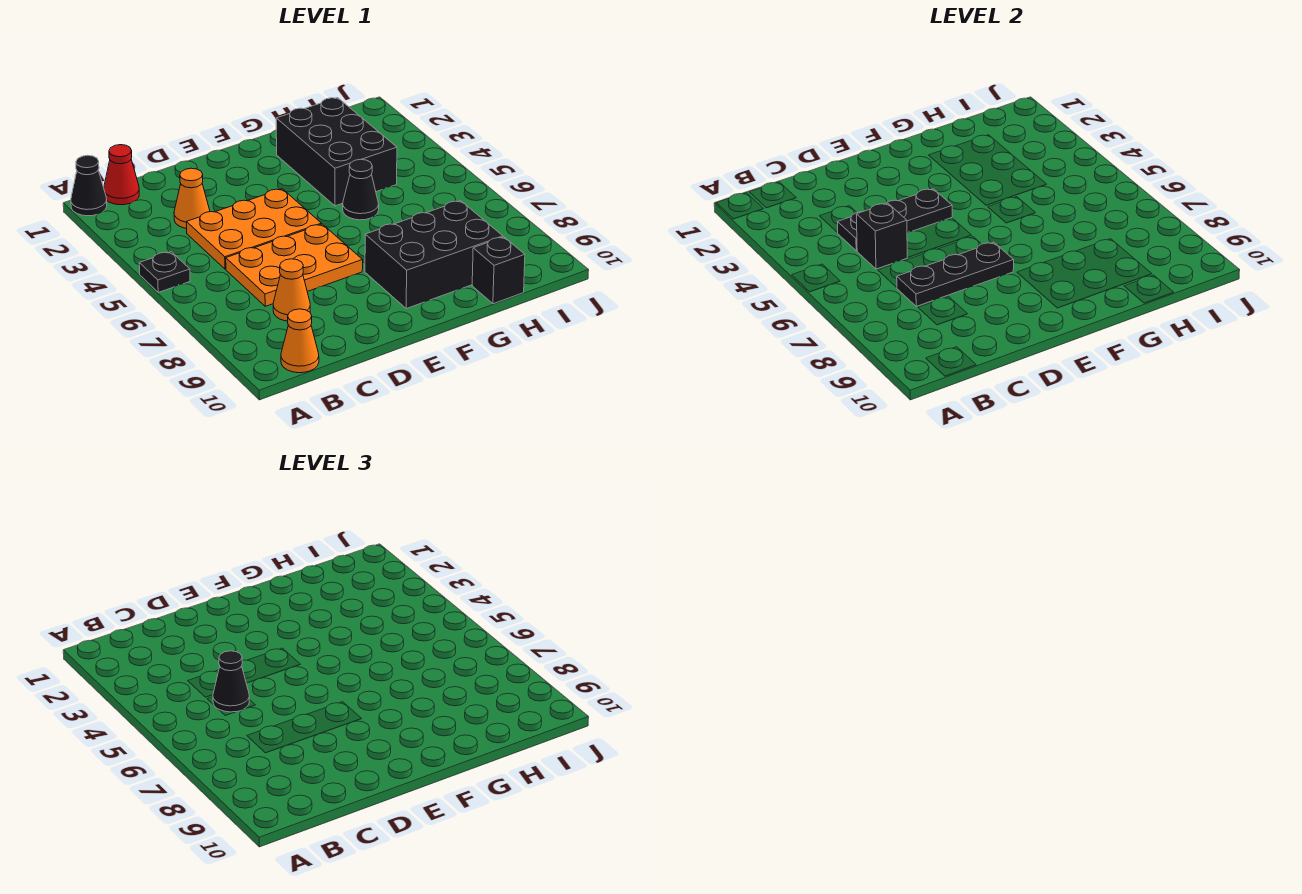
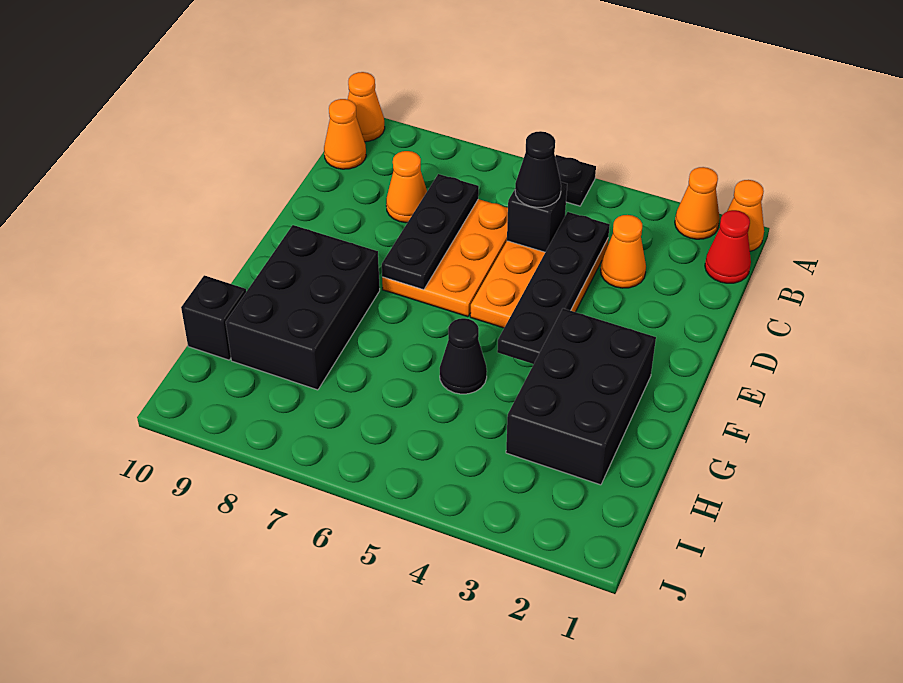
black cone A1 level 1 -> orange cone A1 level 1
none -> orange cone A2 level 1
none -> orange cone A10 level 1
black plate C4:E4 level 2 -> black plate C4:F4 level 2
black brick G2:H4 level 1 -> black brick F2:H3 level 1

